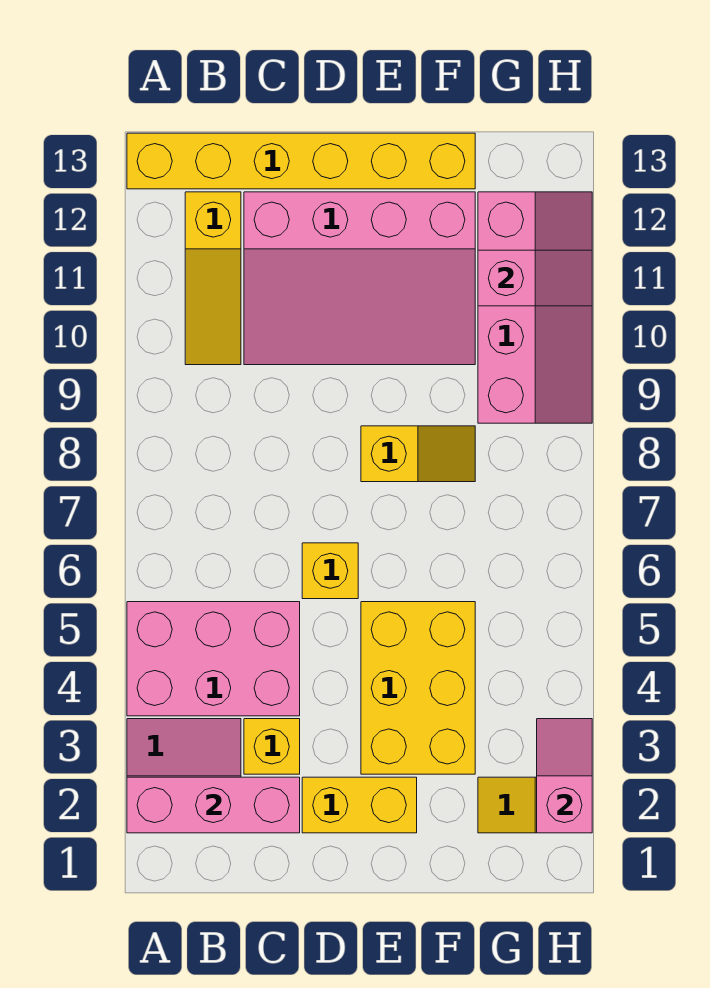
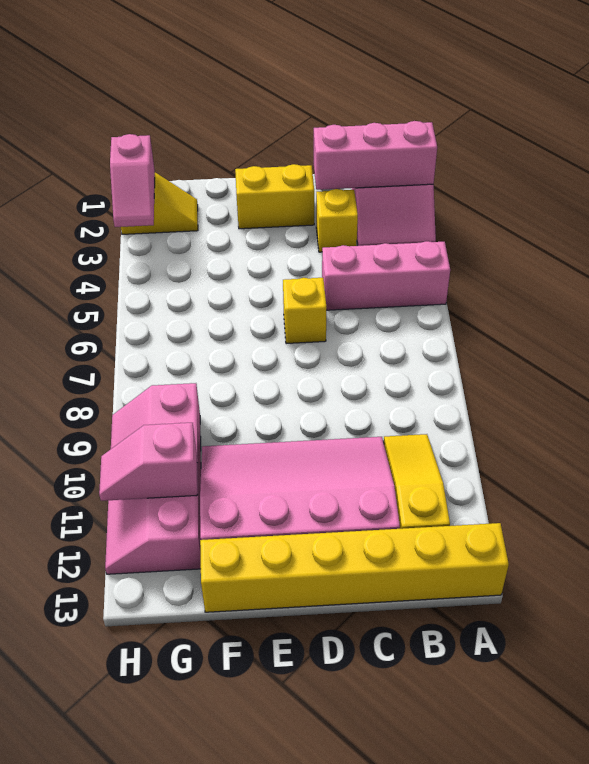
pink brick A4:C5 level 1 -> pink brick A5:C5 level 1
yellow brick E3:F5 level 1 -> none
yellow slope E8:F8 level 1 top E -> none

